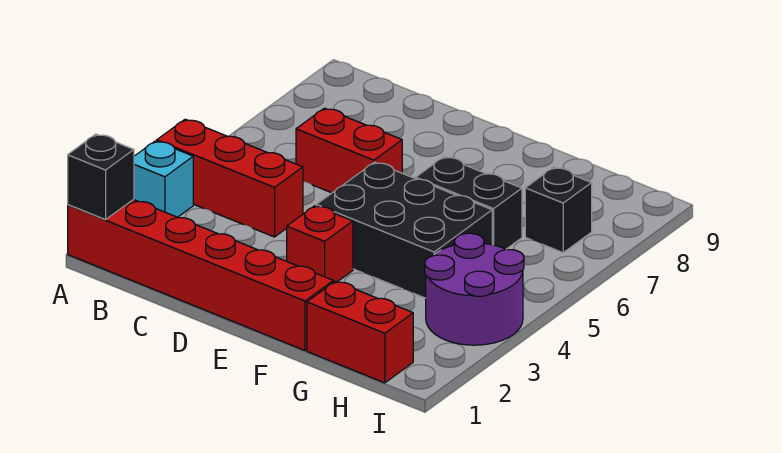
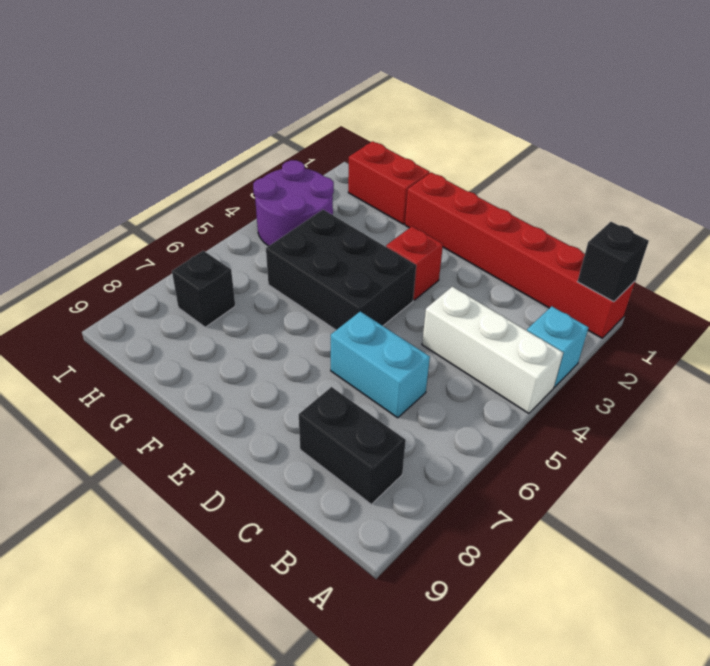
red brick A4:C4 level 1 -> white brick A4:C4 level 1
red brick C6:D6 level 1 -> cyan brick C6:D6 level 1
black brick F6:G6 level 1 -> black brick B8:C8 level 1

